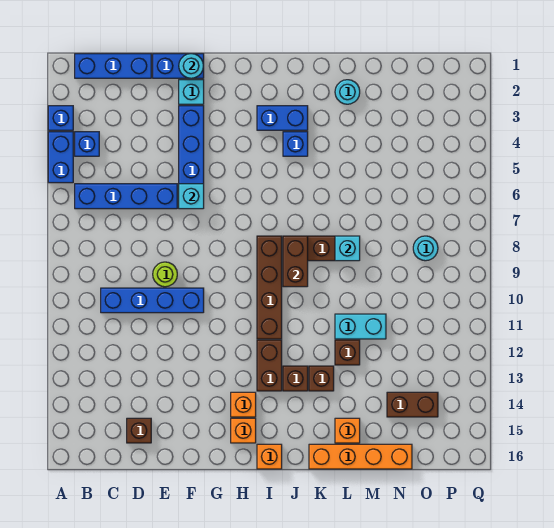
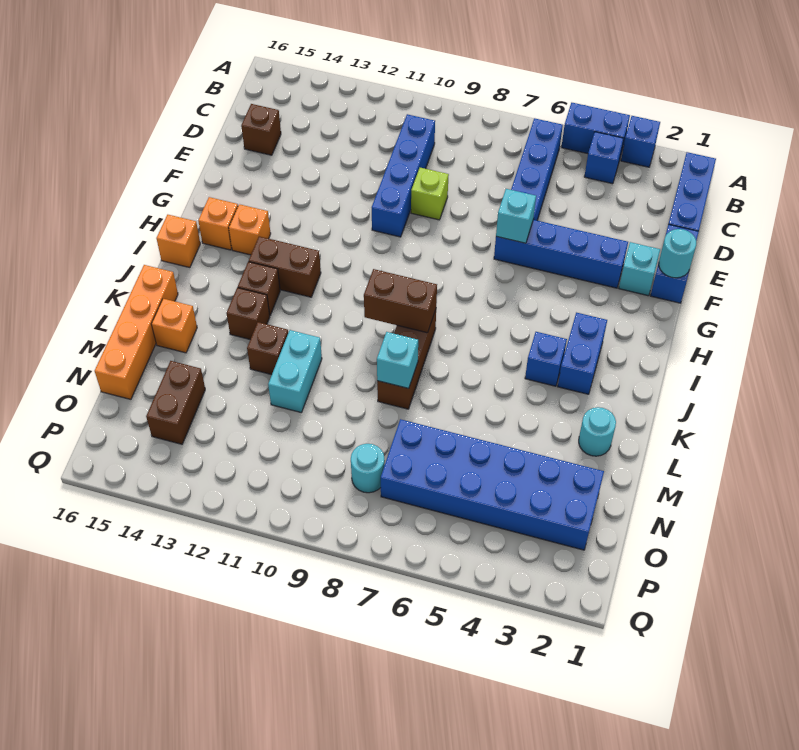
lime round brick E9 level 1 -> lime brick E9 level 1
brown brick I8:I11 level 1 -> none
none -> blue brick N2:O7 level 1

